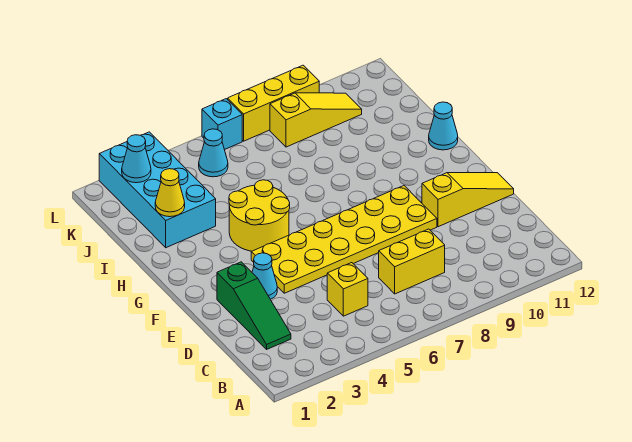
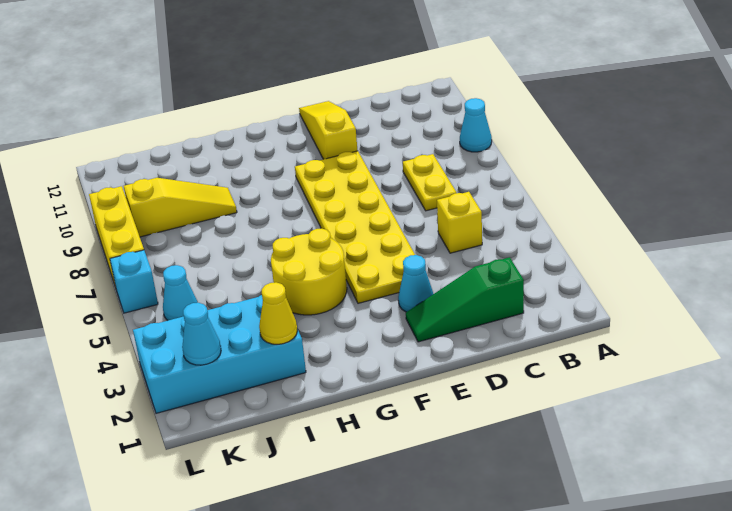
green slope C2:E2 level 1 top E -> green slope C2:E2 level 1 top C
yellow brick C7:C8 level 1 -> yellow plate C7:C8 level 1
cyan cone H12 level 1 -> cyan cone A9 level 1
yellow slope K8:K10 level 1 top 8 -> yellow slope I9:K9 level 1 top K

